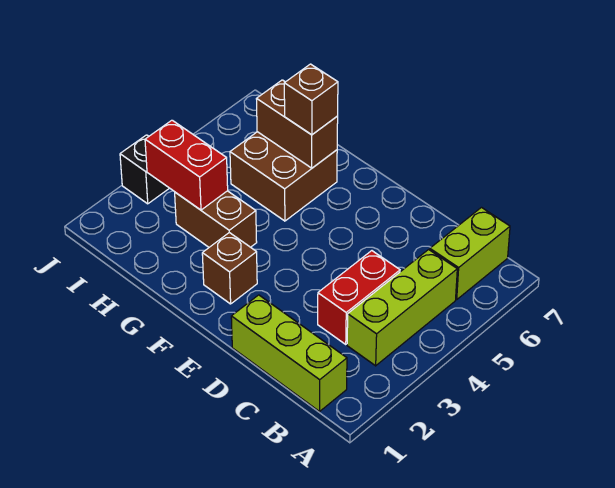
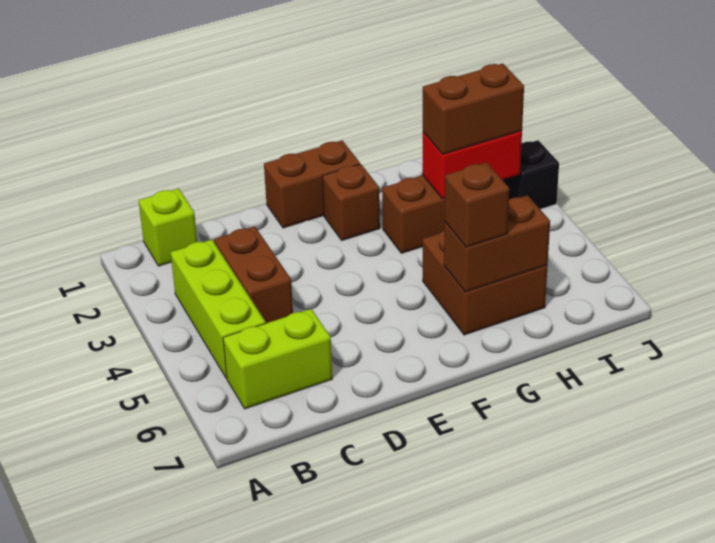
lime brick B1:D1 level 1 -> lime brick B1 level 1
lime brick B6:B7 level 1 -> lime brick B6:C6 level 1
red brick C3:C4 level 1 -> brown brick C3:C4 level 1
none -> brown brick E1:F1 level 1
none -> brown brick H3:I3 level 3

